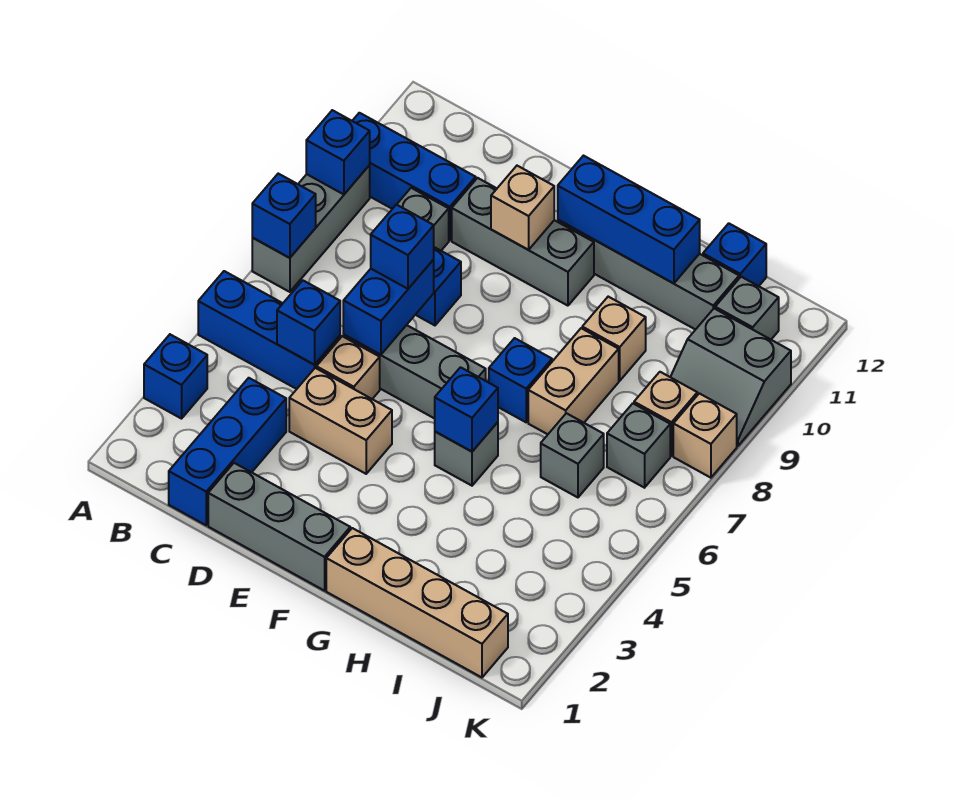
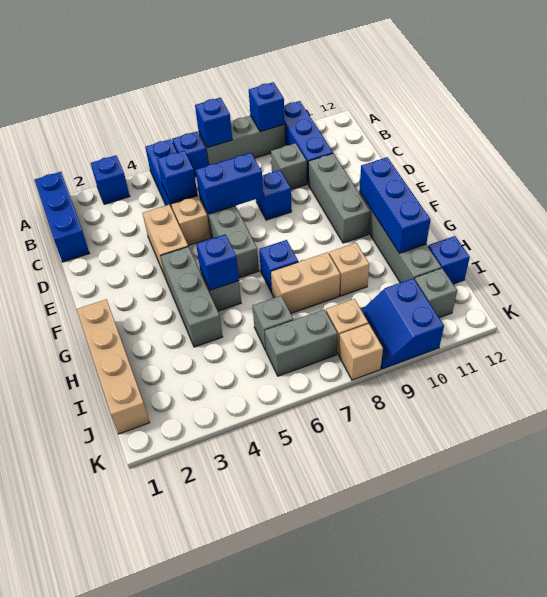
blue brick C1:C3 level 1 -> blue brick A1:C1 level 1
grey brick D1:F1 level 1 -> grey brick F4:H4 level 1
blue brick D7 level 3 -> blue brick A6 level 1
tan brick E10 level 2 -> none
grey brick J7 level 1 -> grey brick J6:J7 level 1
grey slope J9:K10 level 1 top 10 -> blue slope J9:K10 level 1 top 10

